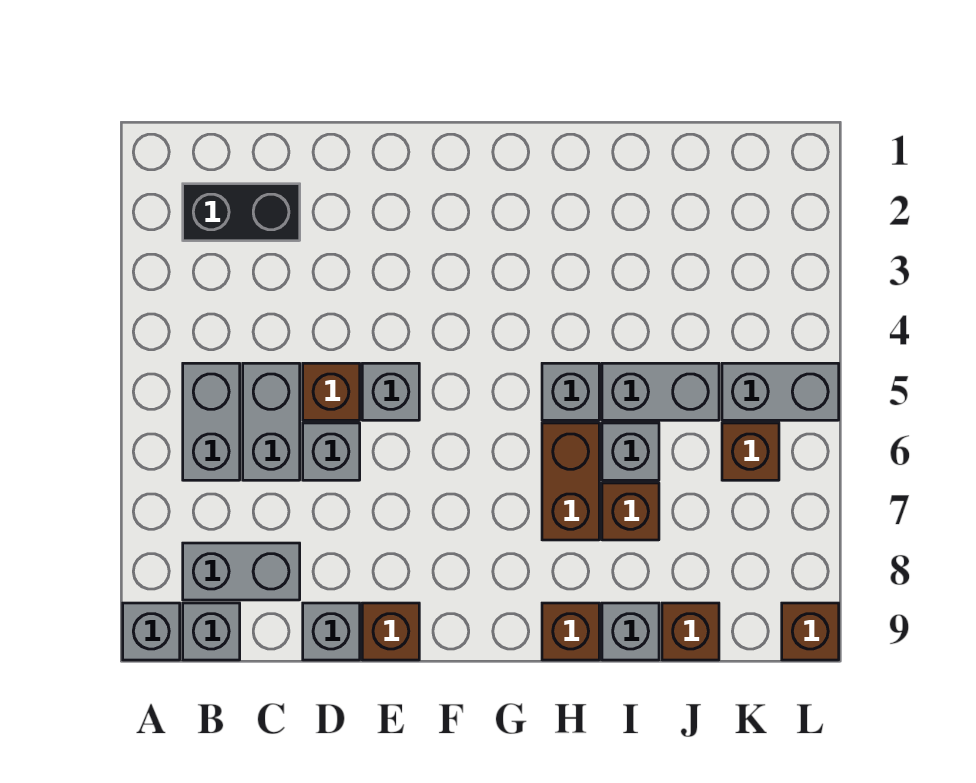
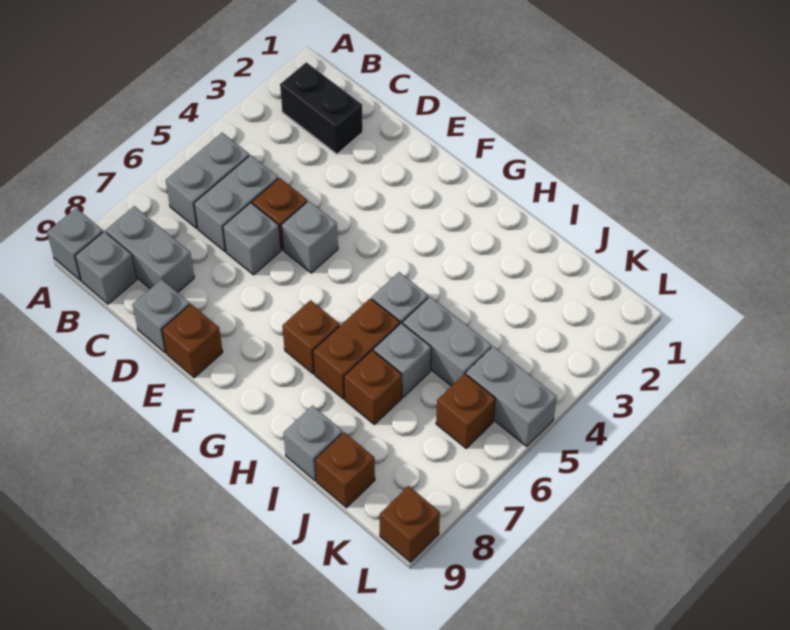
brown brick H9 level 1 -> brown brick G7 level 1

